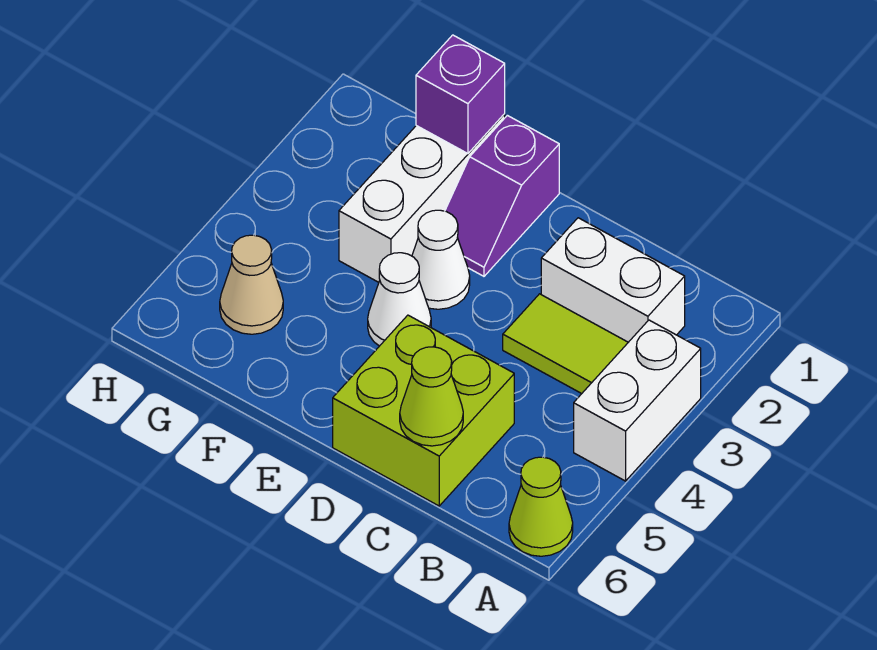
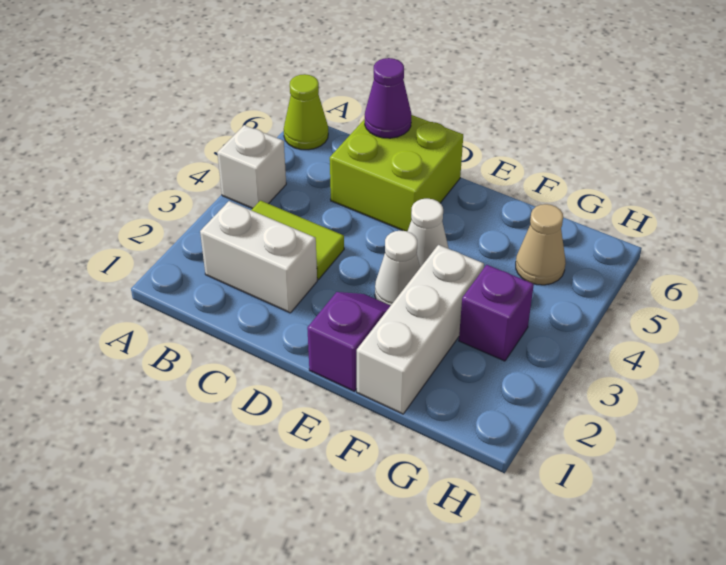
white brick A3:A4 level 1 -> white brick A4 level 1
lime cone C6 level 2 -> purple cone C6 level 2
purple brick F1 level 2 -> purple brick G3 level 1

